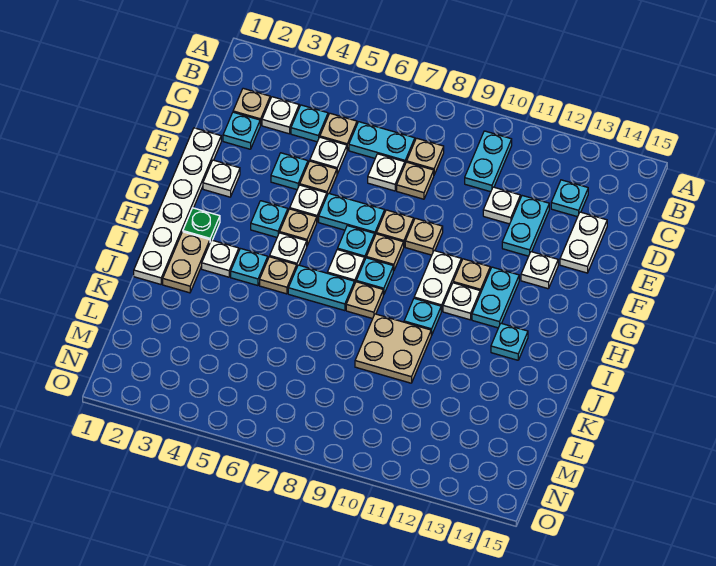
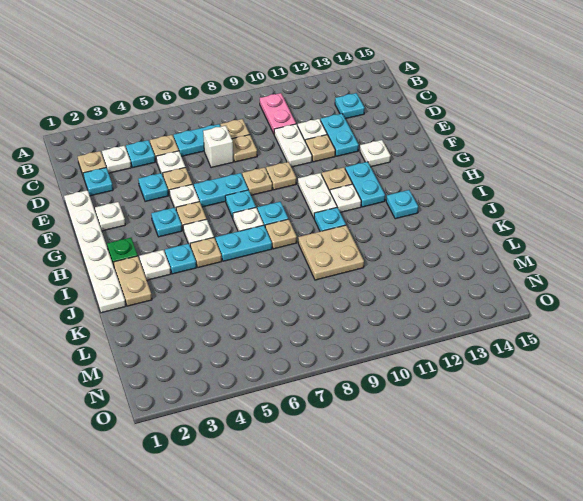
cyan plate B10:C10 level 1 -> pink plate B10:C10 level 1
white plate D7 level 1 -> white brick D7 level 1
white plate D14:E14 level 1 -> white plate D10:E10 level 1
tan plate G8 level 1 -> tan plate E11 level 1

